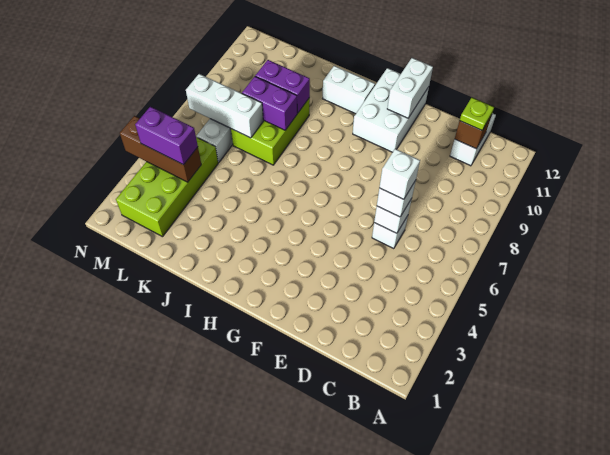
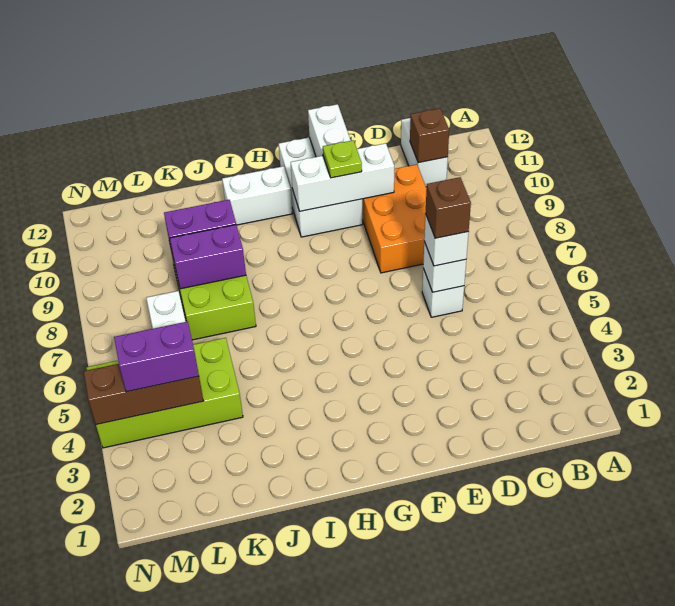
lime plate C11 level 3 -> lime plate F10 level 3
white brick D6 level 4 -> brown brick D6 level 4
none -> orange brick D8:E10 level 1
white brick K7:M7 level 2 -> white brick E10:G10 level 2
lime brick L2:M5 level 1 -> lime brick K4:N5 level 1

